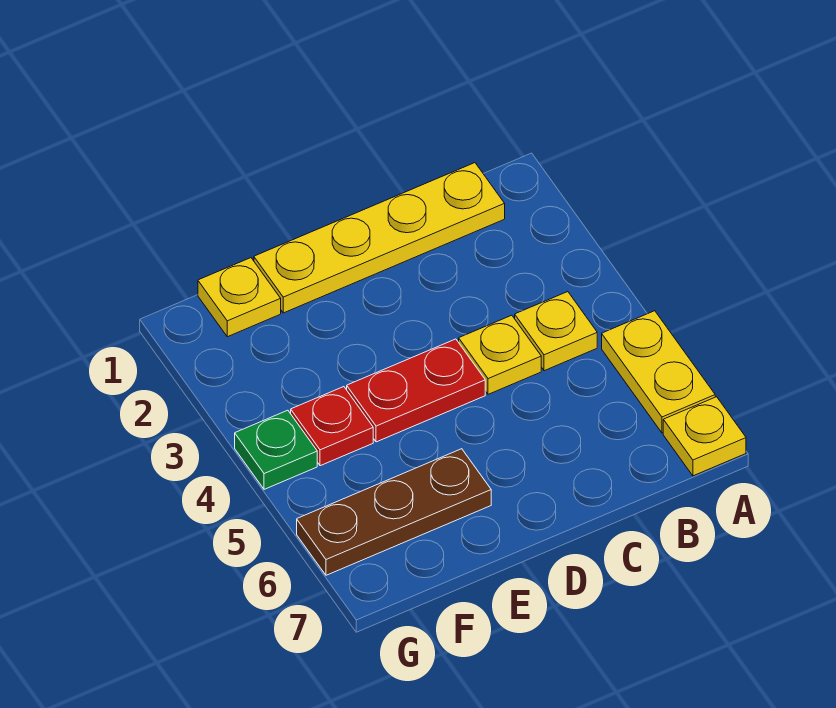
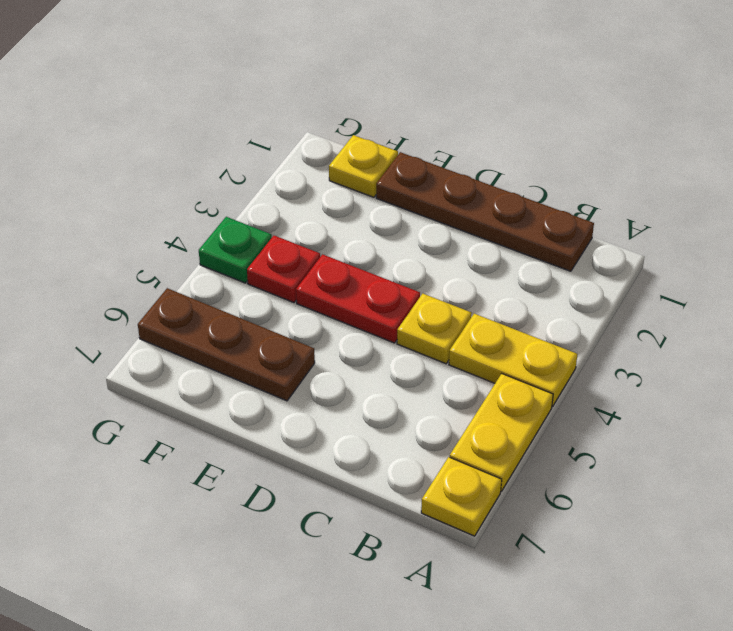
yellow plate B1:E1 level 1 -> brown plate B1:E1 level 1
yellow plate B4 level 1 -> yellow plate A4:B4 level 1

